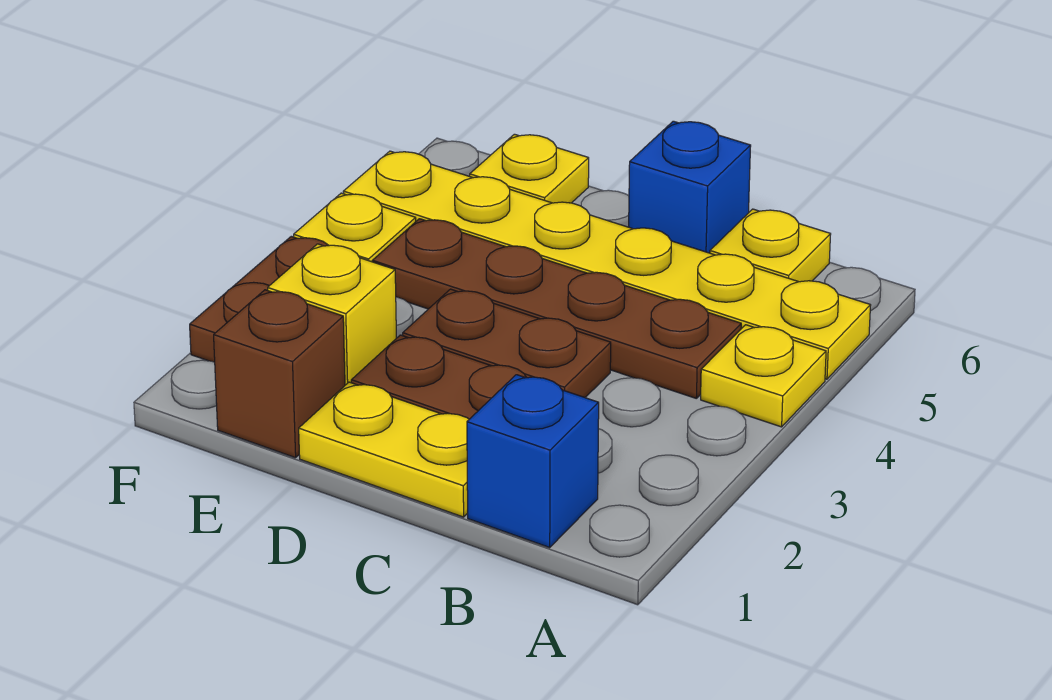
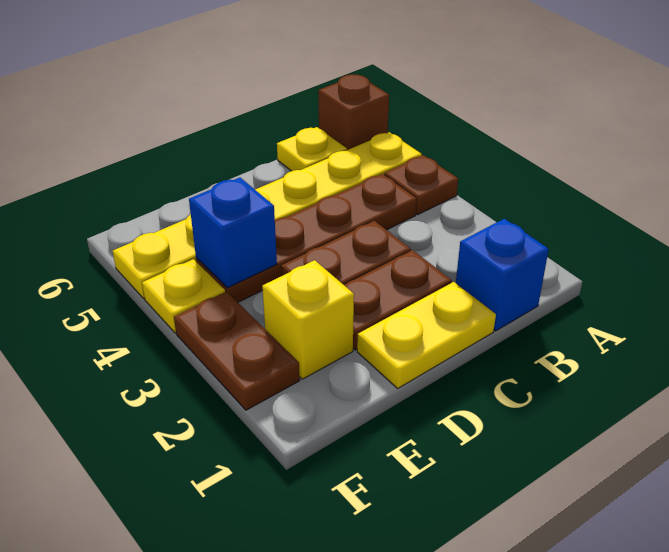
yellow plate A4 level 1 -> brown plate A4 level 1
blue brick C6 level 1 -> blue brick E4 level 2
brown brick E1 level 1 -> brown brick A6 level 1
yellow plate E6 level 1 -> none

